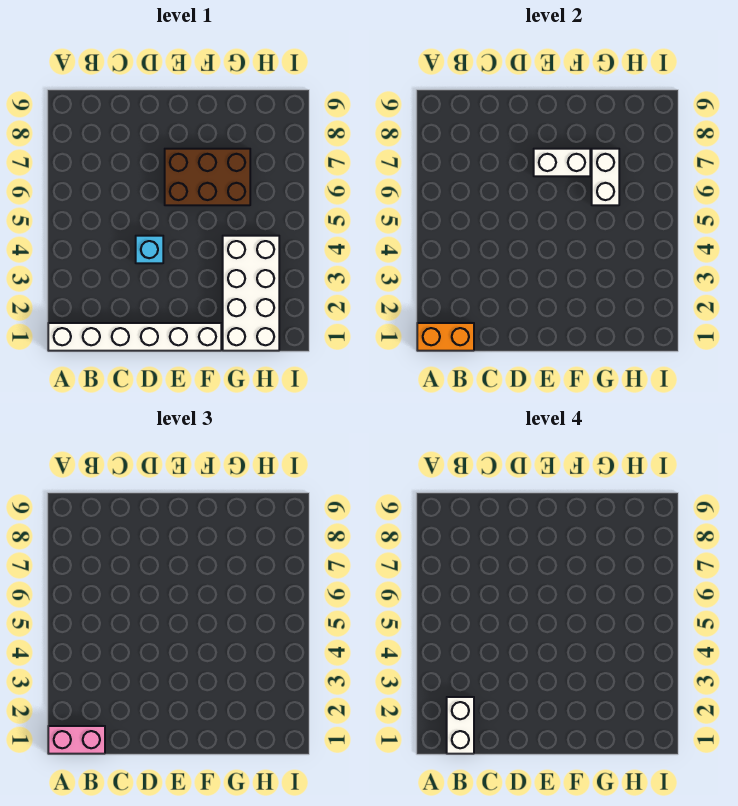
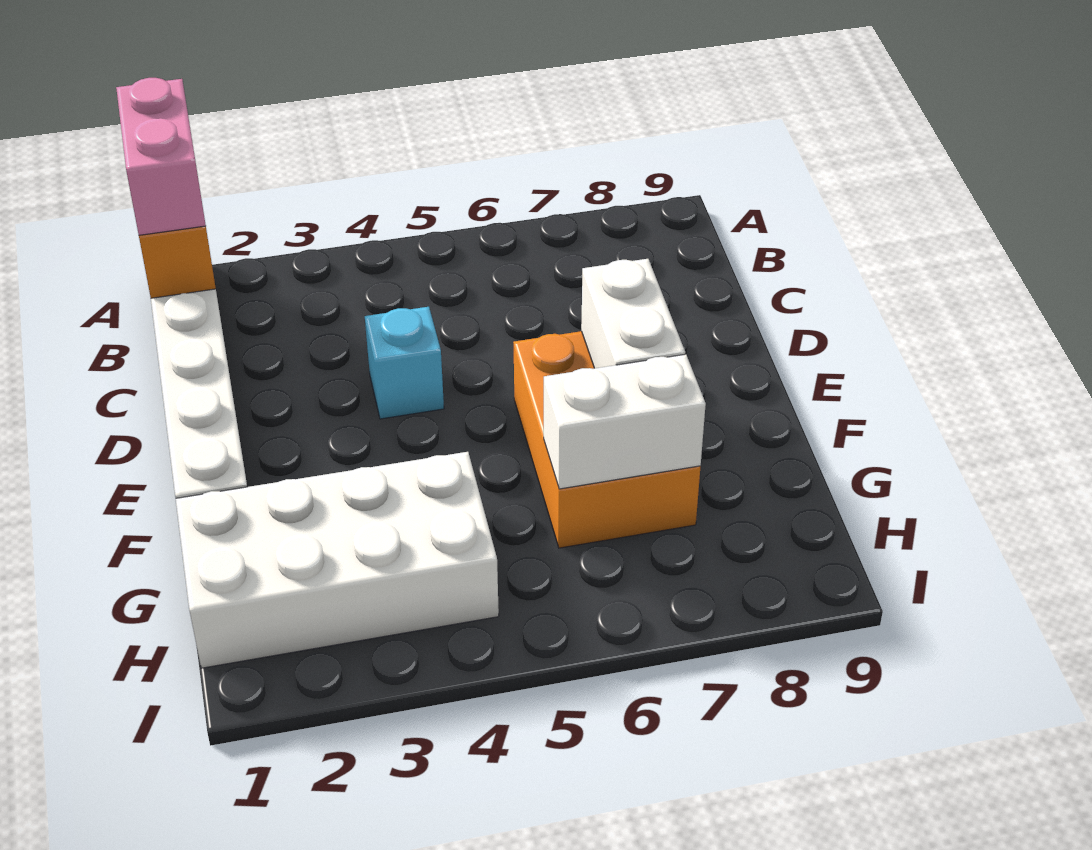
white brick B1:B2 level 4 -> none
brown brick E6:G7 level 1 -> orange brick E6:G7 level 1

